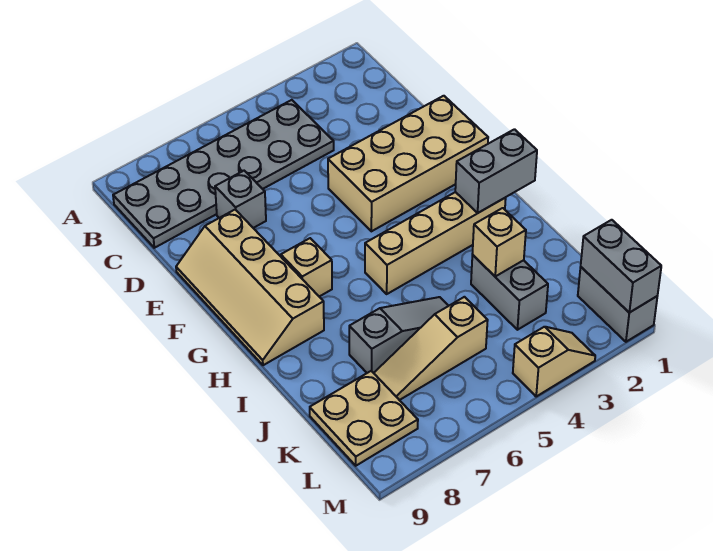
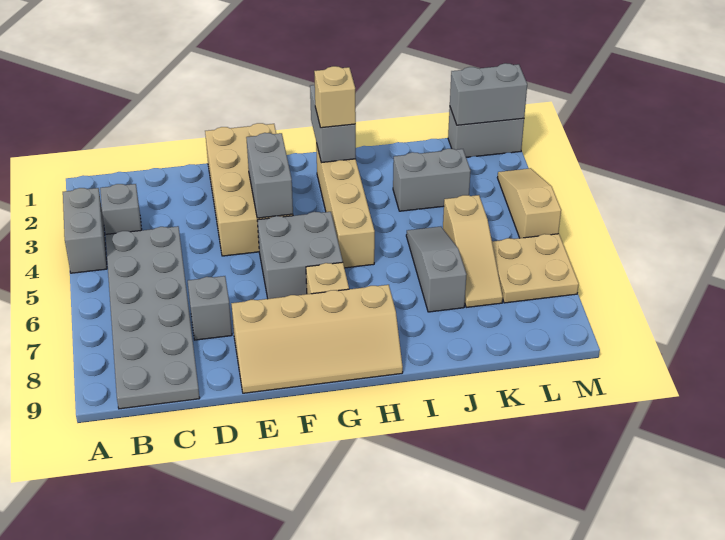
none -> grey brick A3:A4 level 1
none -> grey brick B3 level 1
none -> grey brick F3:F4 level 2
none -> grey brick F5:G6 level 1
tan brick J3 level 2 -> tan brick H2 level 3
tan plate K8:L9 level 1 -> tan plate L6:M7 level 1
tan slope M3:M4 level 1 top 4 -> tan slope M3:M5 level 1 top 5

